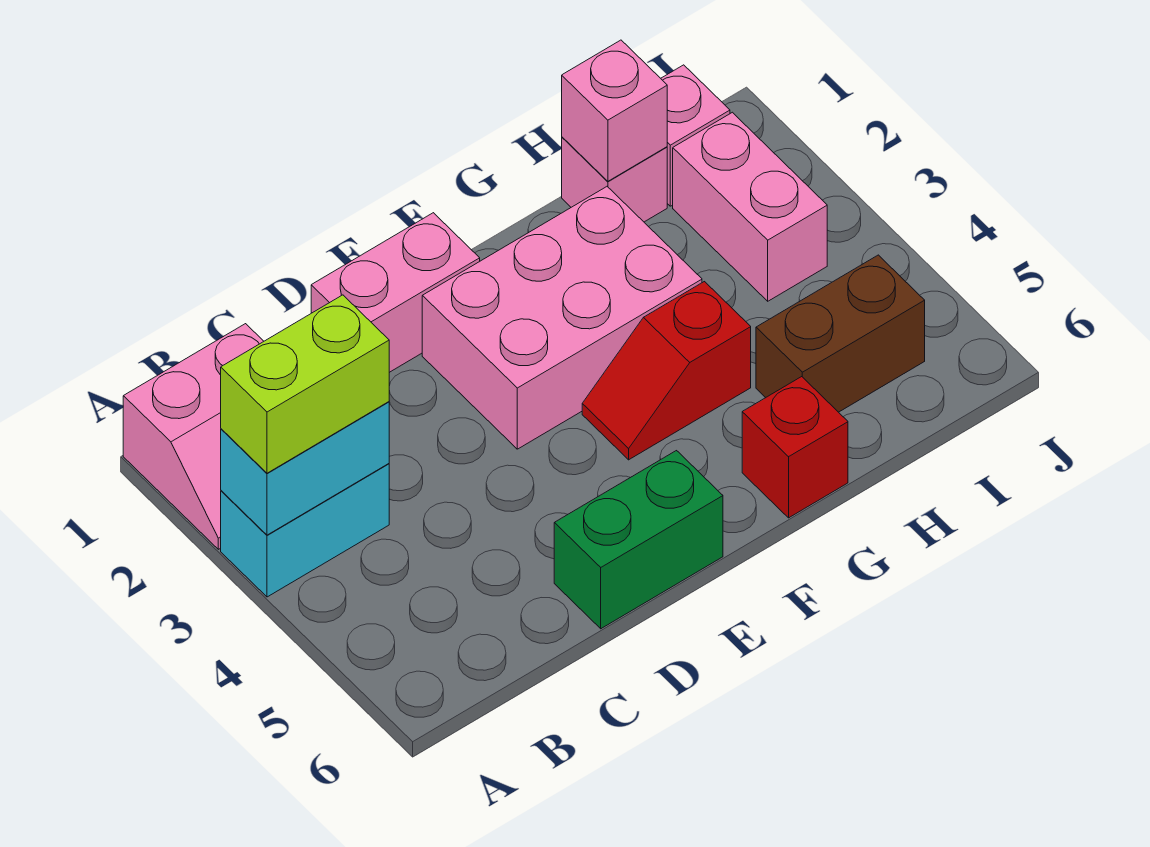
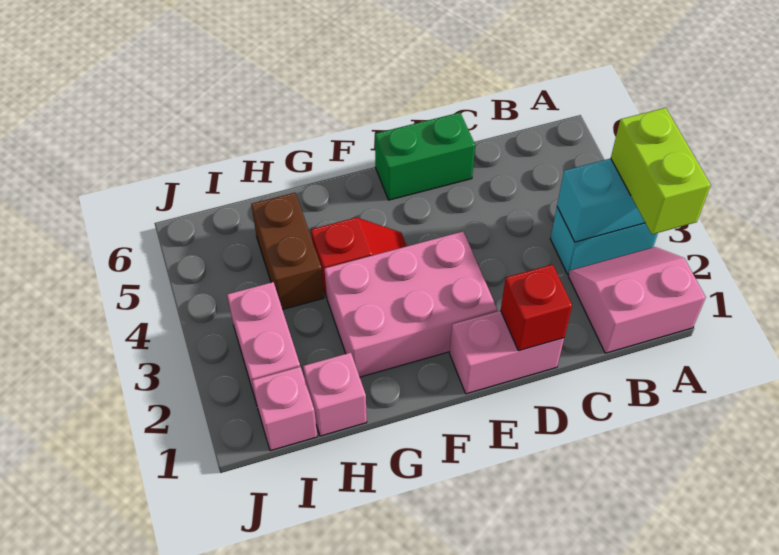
lime brick A3:B3 level 3 -> lime brick A2:A3 level 3
red brick G6 level 1 -> red brick D1 level 2
pink brick H1 level 2 -> none
brown brick H5:I5 level 1 -> brown brick H4:H5 level 1

